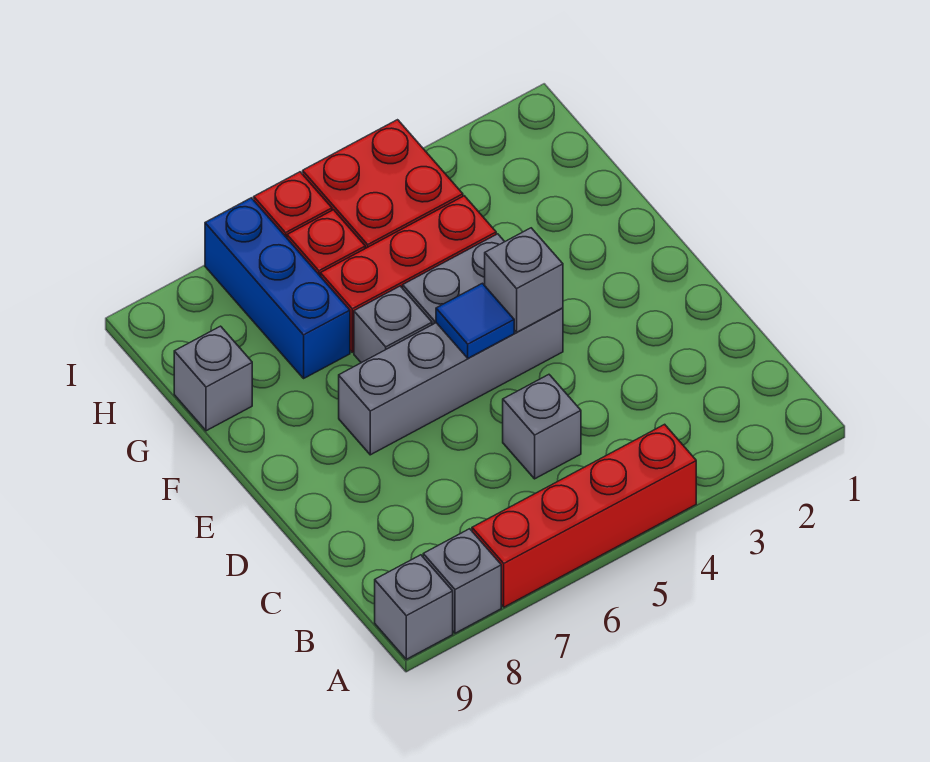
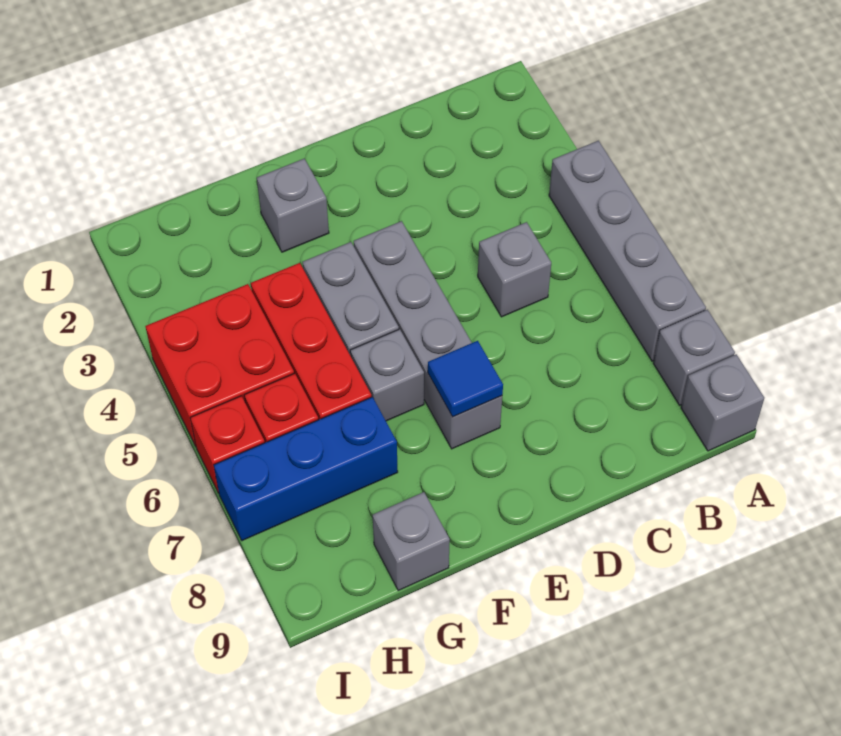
red brick A4:A7 level 1 -> grey brick A4:A7 level 1
grey brick E4 level 2 -> grey brick F2 level 1
blue tile E5 level 2 -> blue tile E7 level 2

